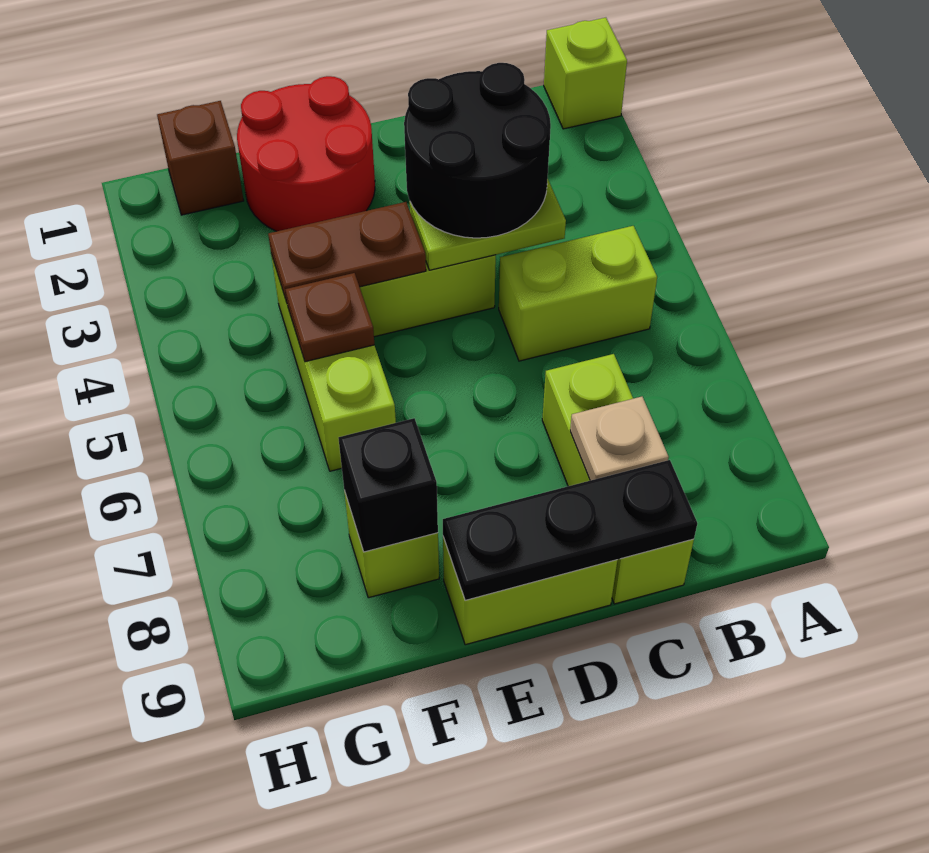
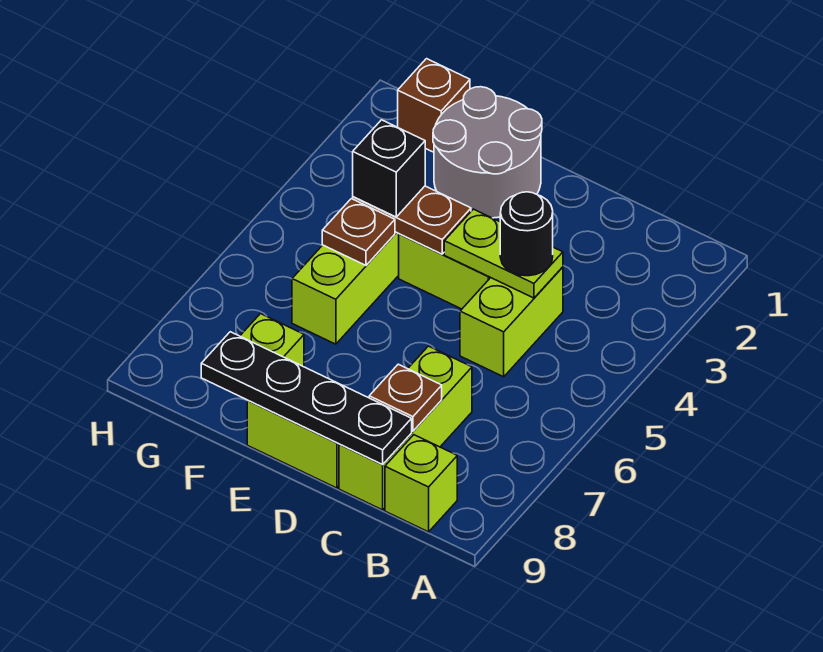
lime brick A1 level 1 -> lime brick B9 level 1
lime brick B5:C5 level 1 -> lime brick C4:C5 level 1
black round brick C3:D4 level 3 -> black round brick C4 level 3
tan plate C8 level 2 -> brown plate C8 level 2
black plate C9:E9 level 2 -> black plate C9:F9 level 2
red round brick E1:F2 level 1 -> grey round brick E1:F2 level 1
black brick F8 level 2 -> black brick F4 level 3

